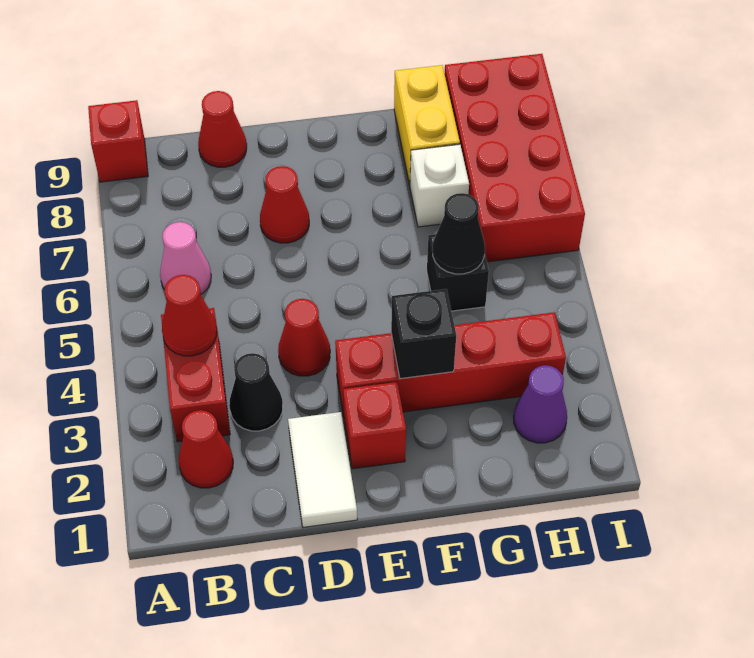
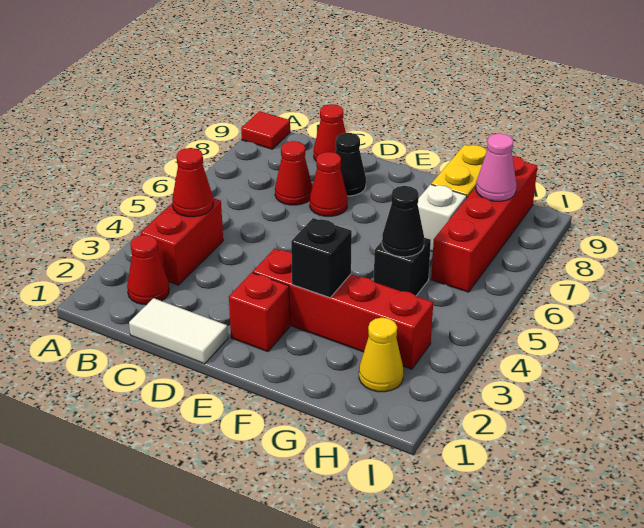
red brick A9 level 1 -> red tile A9 level 1
pink cone B6 level 1 -> pink cone H8 level 2
black cone C3 level 1 -> black cone D8 level 1
white tile D1:D2 level 1 -> white tile C1:D1 level 1
red cone D4 level 1 -> red cone C7 level 1
purple cone H2 level 1 -> yellow cone H2 level 1
red brick H6:I9 level 1 -> red brick H6:H9 level 1

